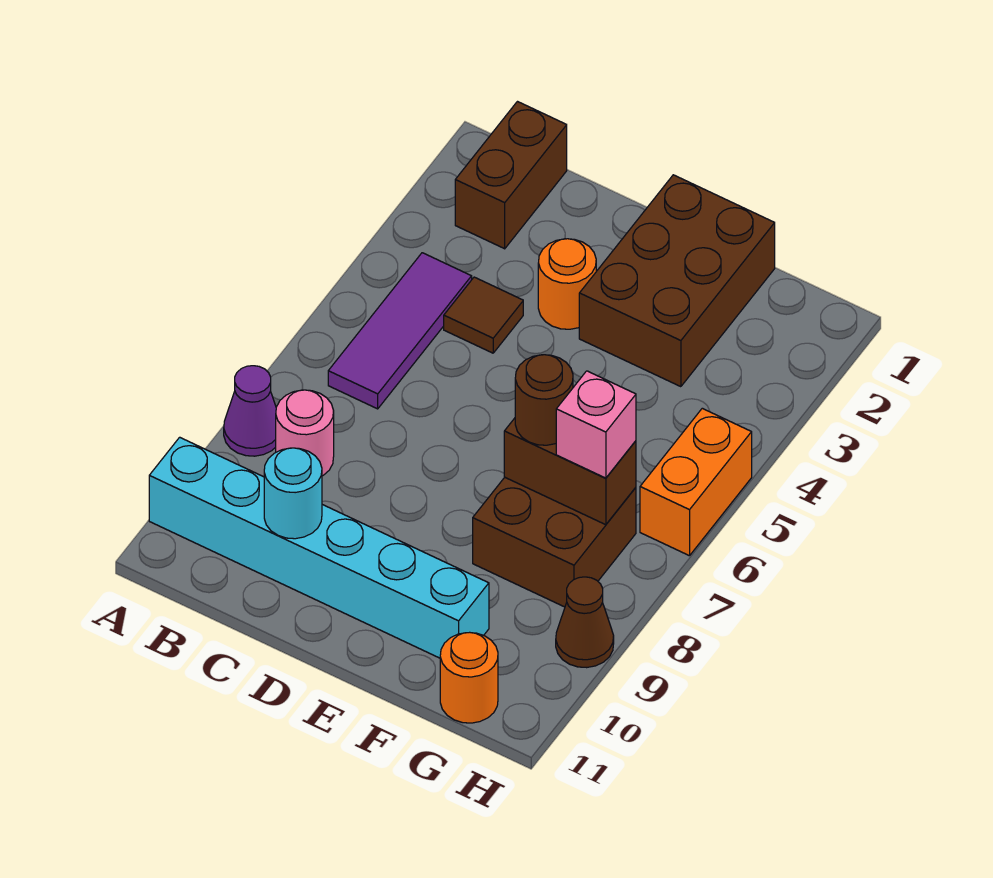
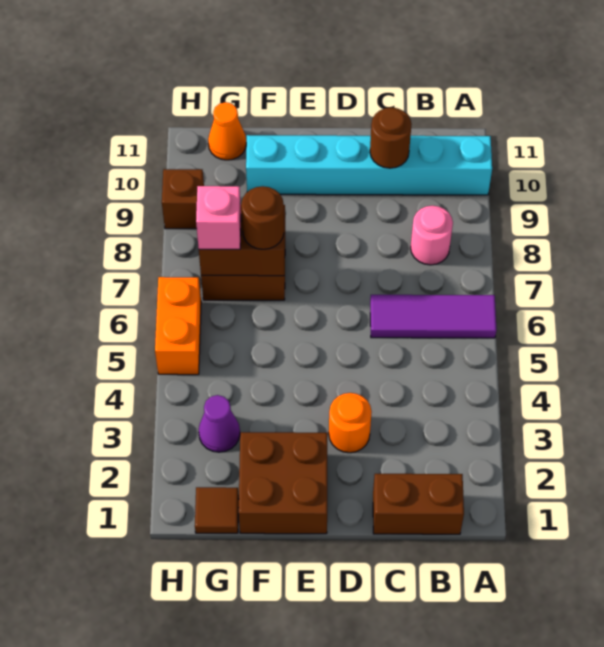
purple cone A8 level 1 -> purple cone G3 level 1
brown brick B1:B2 level 1 -> brown brick B1:C1 level 1
purple tile B4:B6 level 1 -> purple tile A6:C6 level 1
brown tile C4 level 1 -> brown tile G1 level 1
cyan round brick C10 level 2 -> brown round brick C10 level 2
brown brick E1:F3 level 1 -> brown brick E1:F2 level 1
orange round brick G11 level 1 -> orange cone G11 level 1
brown cone H9 level 1 -> brown brick H9 level 1

